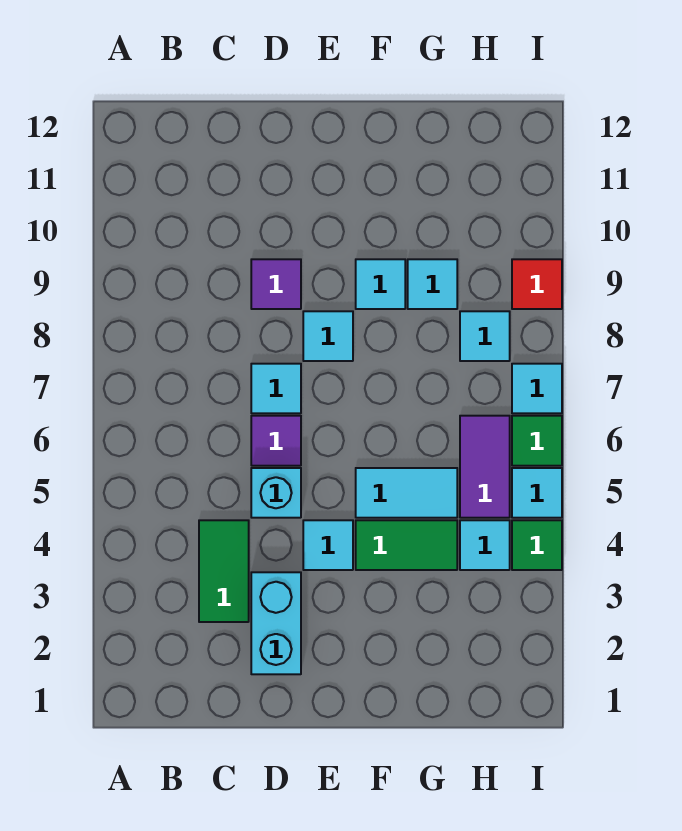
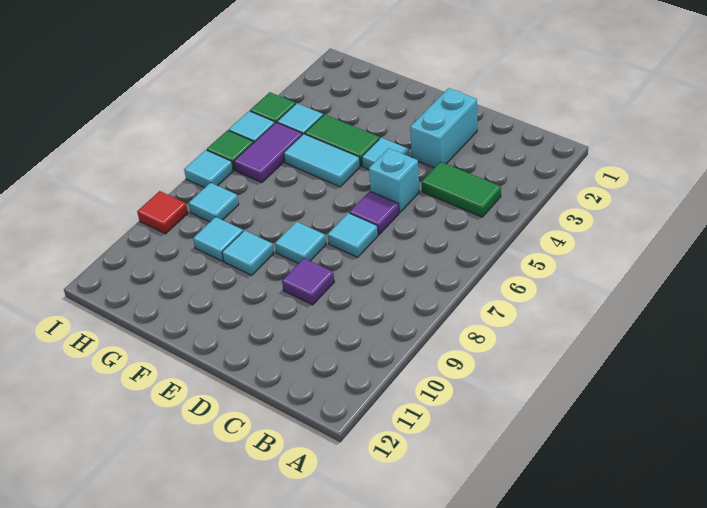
green tile C3:C4 level 1 -> green tile B4:C4 level 1

